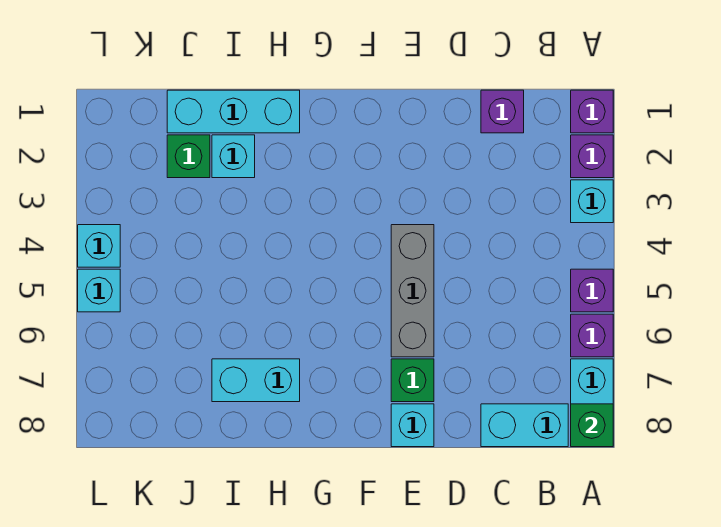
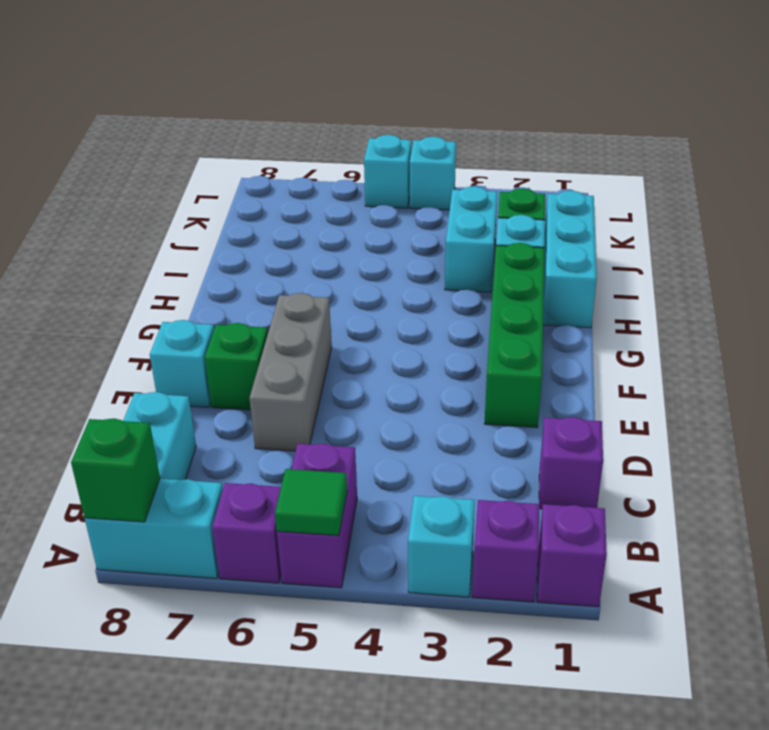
purple brick A5 level 1 -> purple brick A5:B5 level 1
none -> green tile A5 level 2
none -> green brick E2:H2 level 1
grey brick E4:E6 level 1 -> grey brick D6:F6 level 1
cyan brick H7:I7 level 1 -> cyan brick I3:J3 level 1

